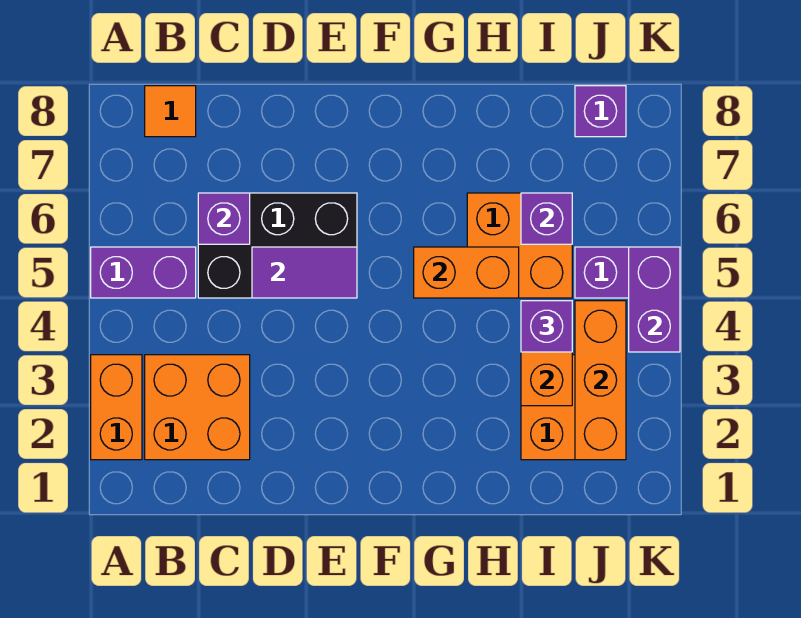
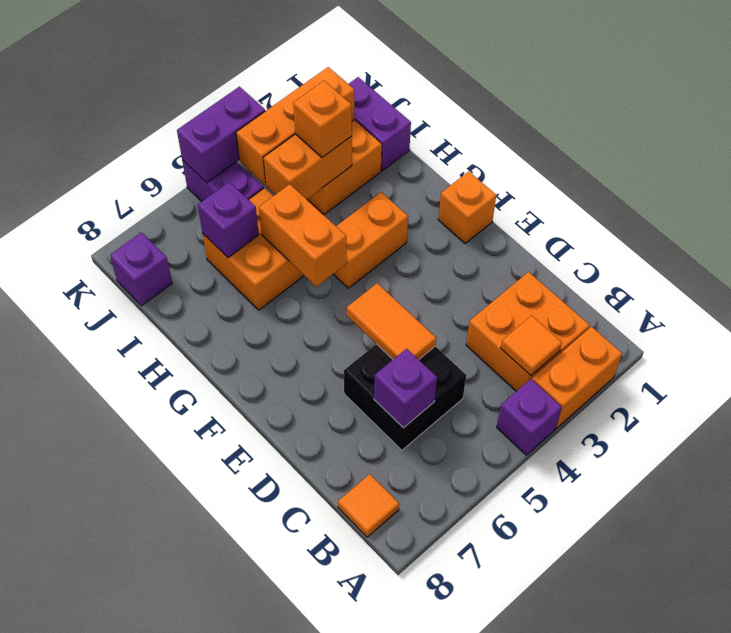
purple brick A5:B5 level 1 -> purple brick I1:J1 level 1
none -> orange tile B3 level 2
black brick C5:E6 level 1 -> black brick C5:D6 level 1
purple tile D5:E5 level 2 -> orange tile D5:E5 level 2
none -> orange brick F1 level 1
none -> orange brick G3:G4 level 1
none -> orange brick I3 level 3
purple brick I4 level 3 -> purple brick A4 level 1

